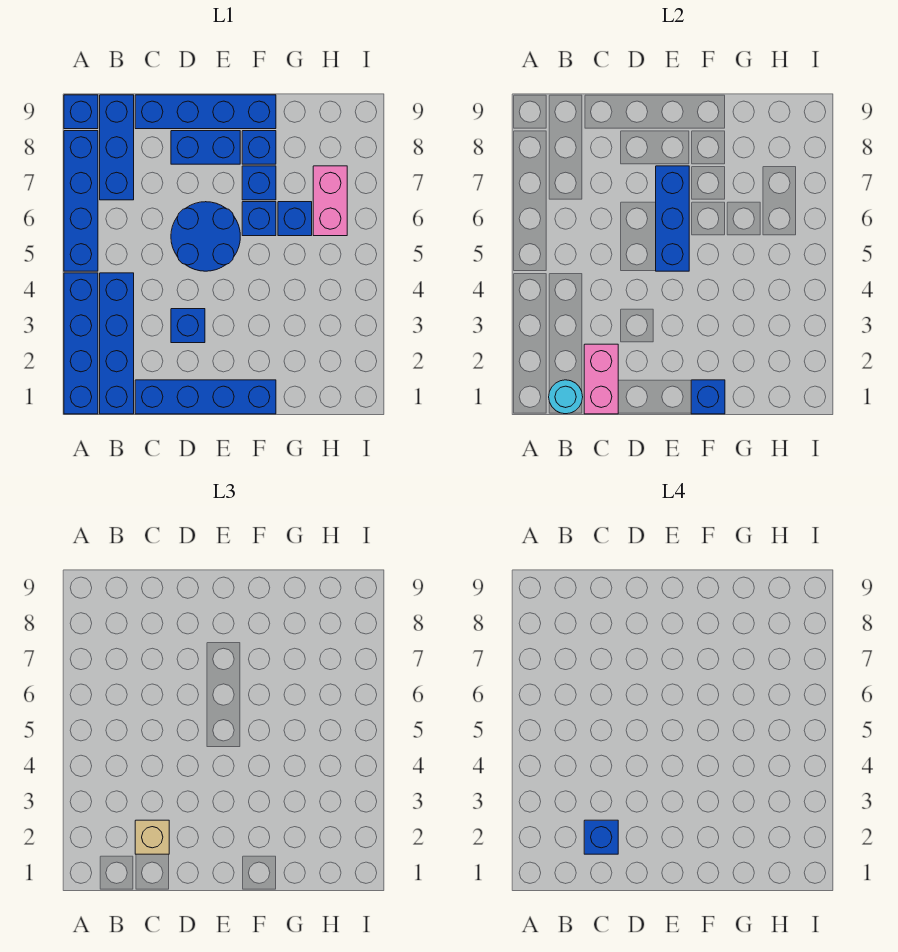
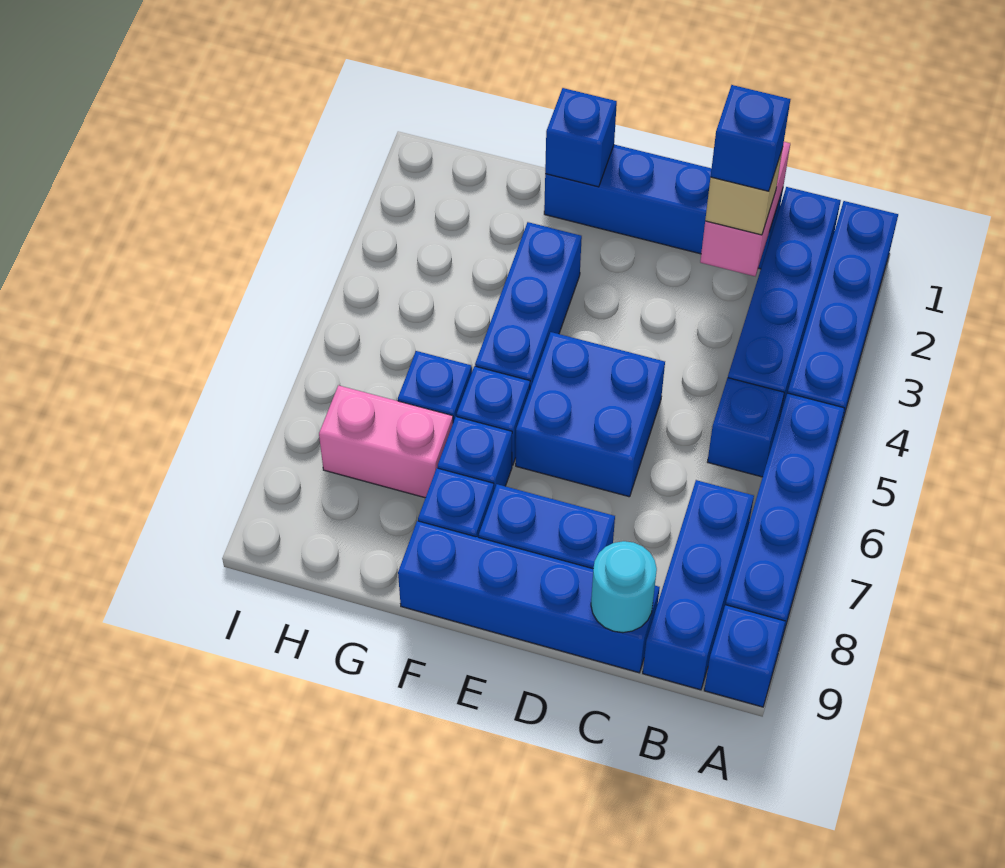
cyan round brick B1 level 2 -> cyan round brick C9 level 2
blue brick D3 level 1 -> blue brick B5 level 1
blue round brick D5:E6 level 1 -> blue brick D5:E6 level 1
blue brick E5:E7 level 2 -> blue brick F3:F5 level 1
pink brick H6:H7 level 1 -> pink brick G7:H7 level 1

